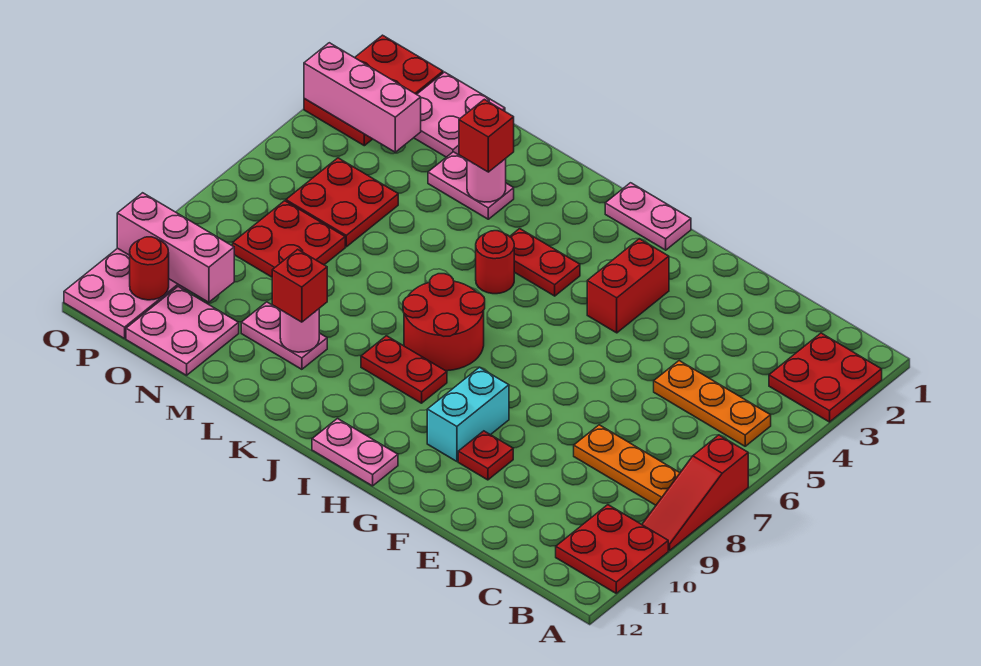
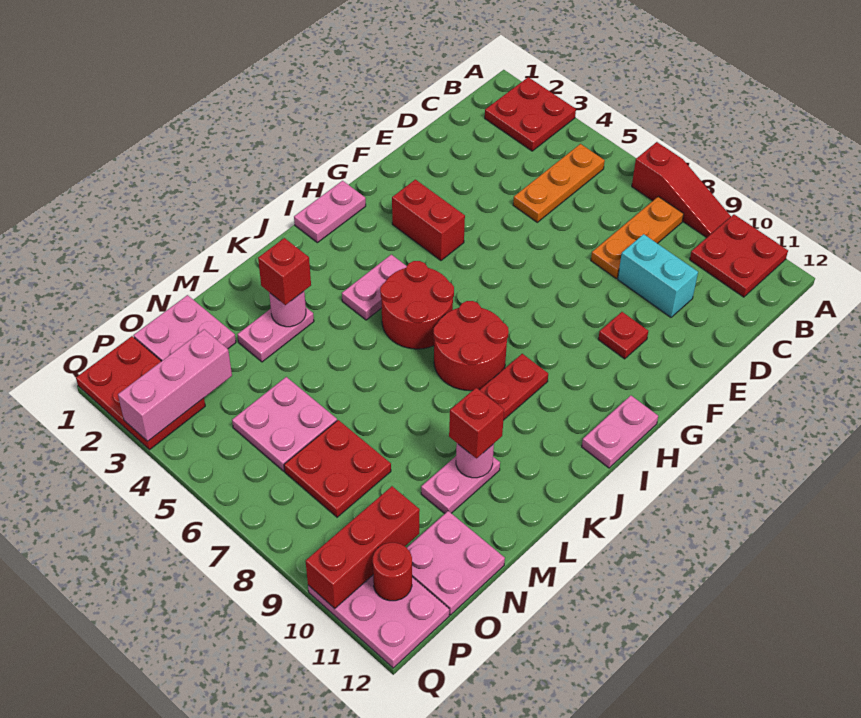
cyan brick G9:G10 level 1 -> cyan brick D9:D10 level 1
red plate I4:J4 level 1 -> pink plate I4:J4 level 1
red round brick J5 level 1 -> red round brick I5:J6 level 1
red plate N5:O6 level 1 -> pink plate N5:O6 level 1
pink brick O10:Q10 level 2 -> red brick O10:Q10 level 2

